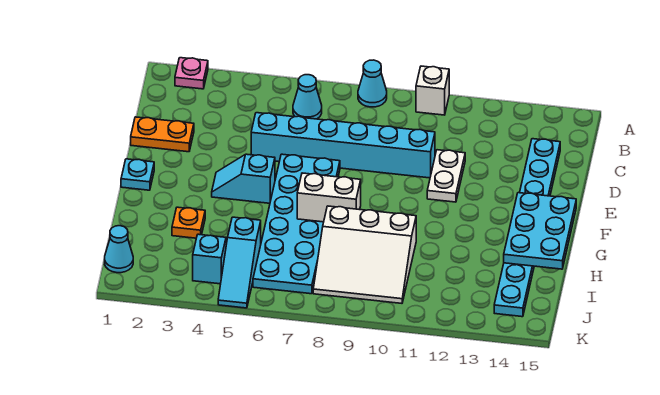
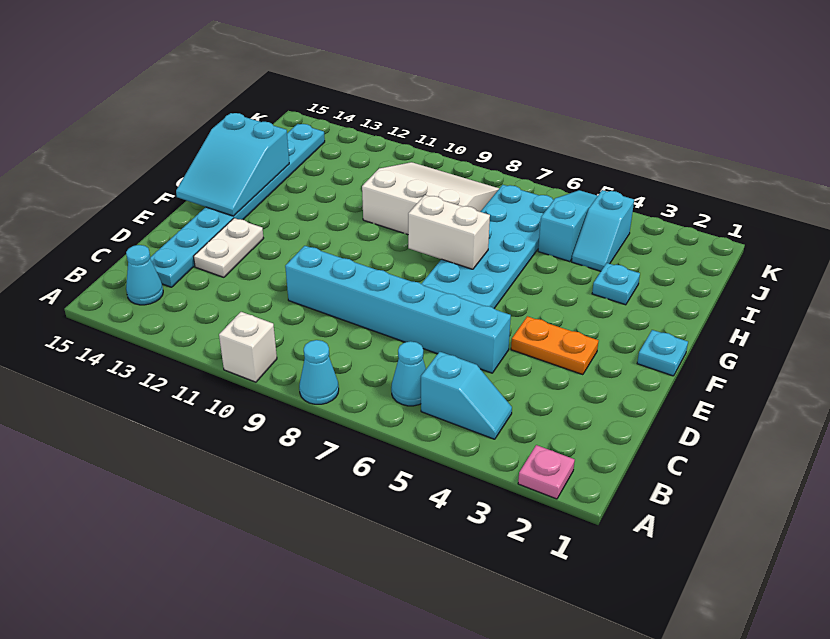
orange plate D1:D2 level 1 -> orange plate E3:E4 level 1
white plate D11:E11 level 1 -> white plate D13:E13 level 1
cyan slope F4:F5 level 1 top 5 -> cyan slope B4:B5 level 1 top 5
cyan plate F14:H15 level 2 -> cyan slope F14:H15 level 2 top H
orange plate H3 level 1 -> cyan plate H3 level 1
cyan cone J1 level 1 -> cyan cone B14 level 1

